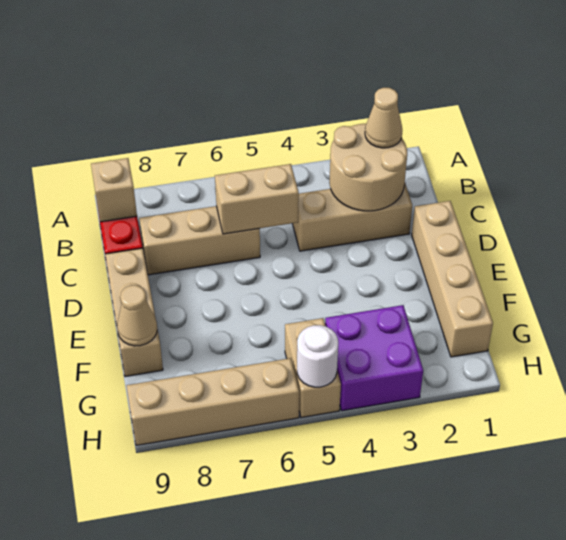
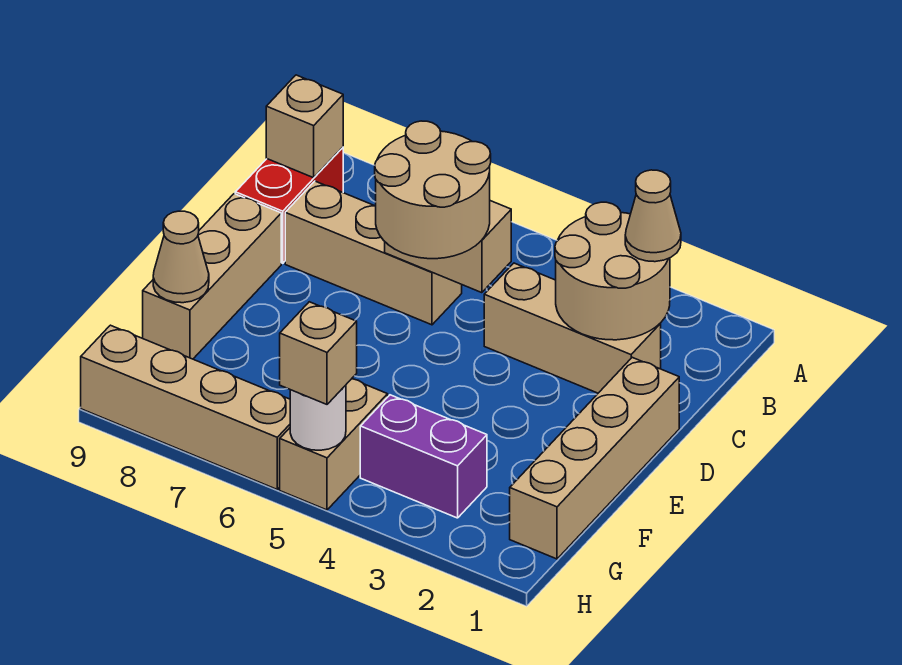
none -> tan round brick C5:D6 level 3
purple brick G3:H4 level 1 -> purple brick G3:G4 level 1
none -> tan brick H5 level 3

